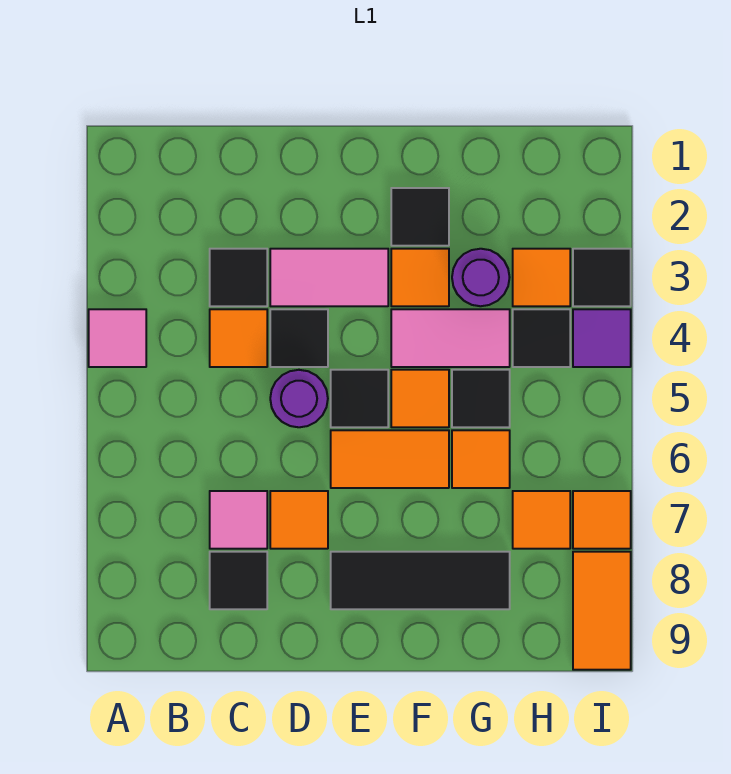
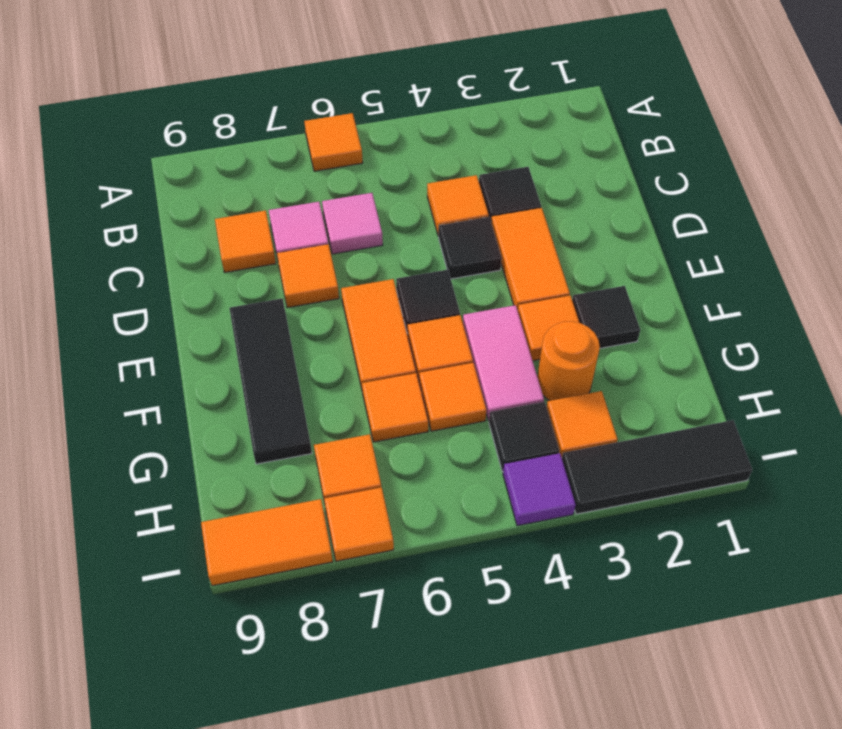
pink tile A4 level 1 -> pink tile C6 level 1
none -> orange tile A6 level 1
black tile C8 level 1 -> orange tile C8 level 1
pink tile D3:E3 level 1 -> orange tile D3:E3 level 1
purple round brick D5 level 1 -> none
purple round brick G3 level 1 -> orange round brick G3 level 1
black tile G5 level 1 -> orange tile G5 level 1
black tile I3 level 1 -> black tile I1:I3 level 1

